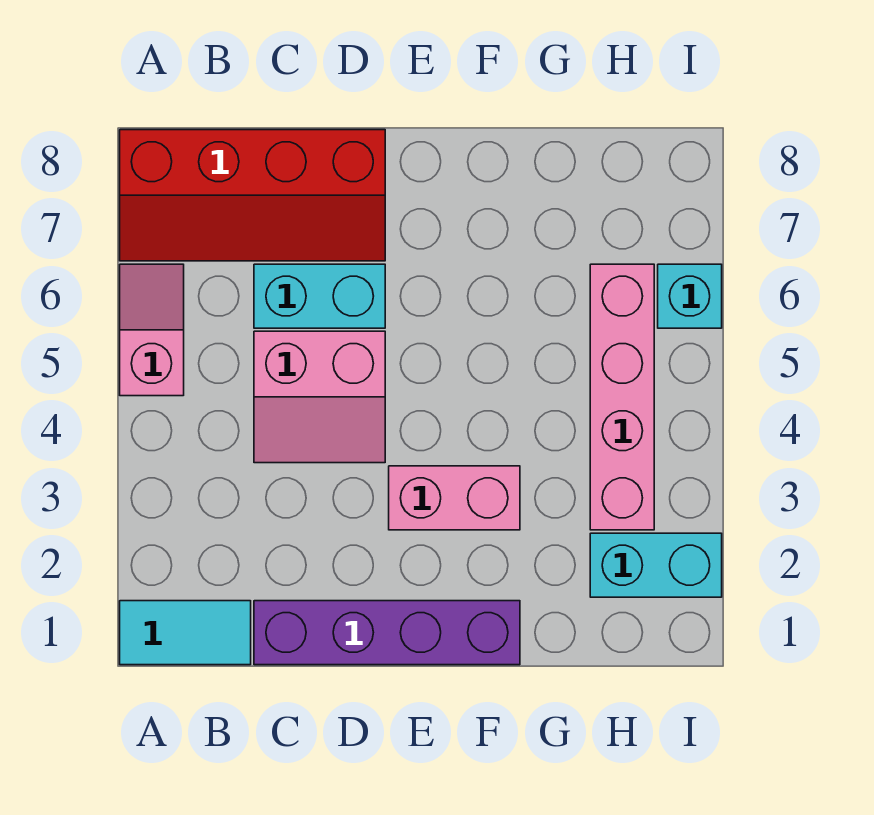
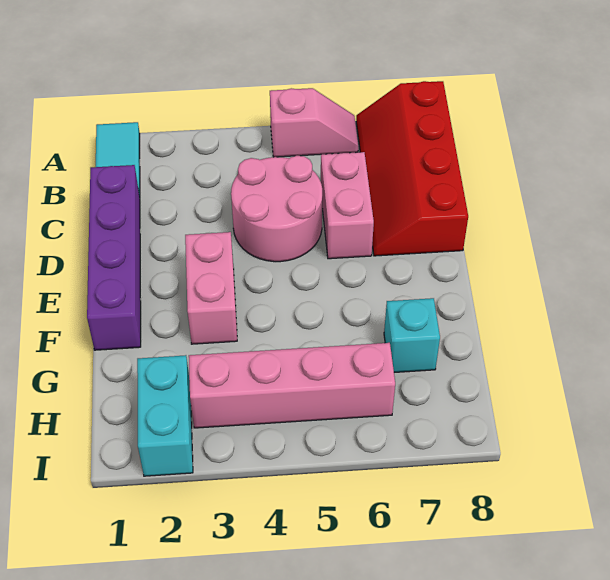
pink slope C4:D5 level 1 top 5 -> pink round brick C4:D5 level 1
cyan brick C6:D6 level 1 -> pink brick C6:D6 level 1
cyan brick I6 level 1 -> cyan brick G7 level 1

